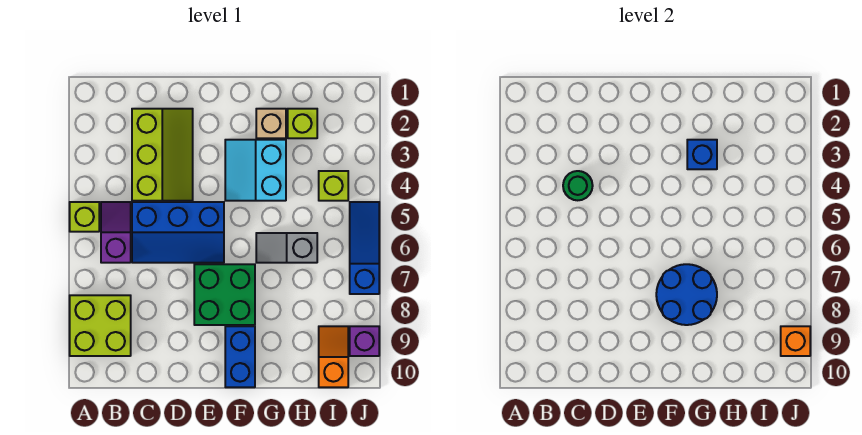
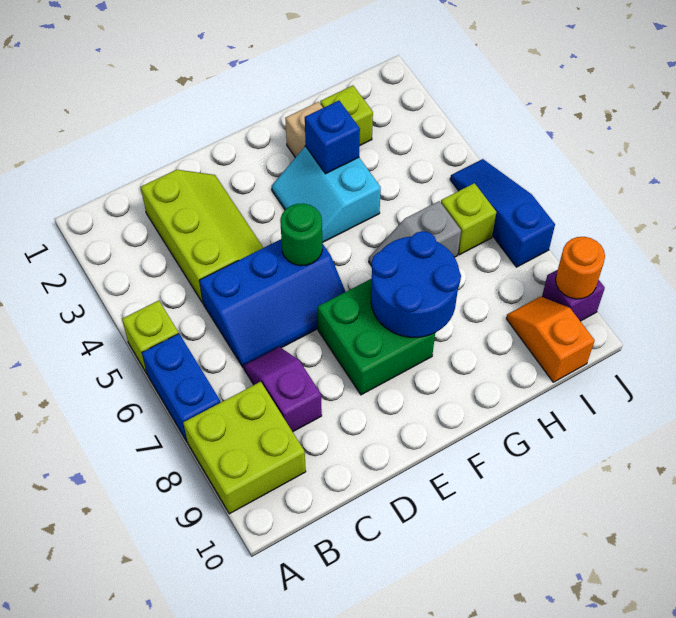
purple slope B5:B6 level 1 top 6 -> purple slope C7:C8 level 1 top 8
green round brick C4 level 2 -> green round brick E5 level 2
blue brick F9:F10 level 1 -> blue brick A6:A7 level 1
lime brick I4 level 1 -> lime brick I6 level 1
orange brick J9 level 2 -> orange round brick J9 level 2

